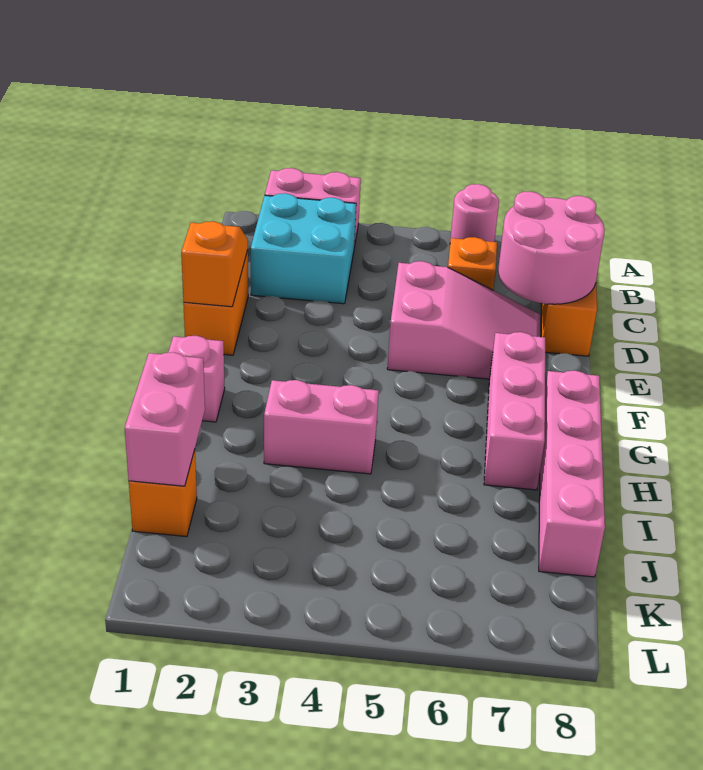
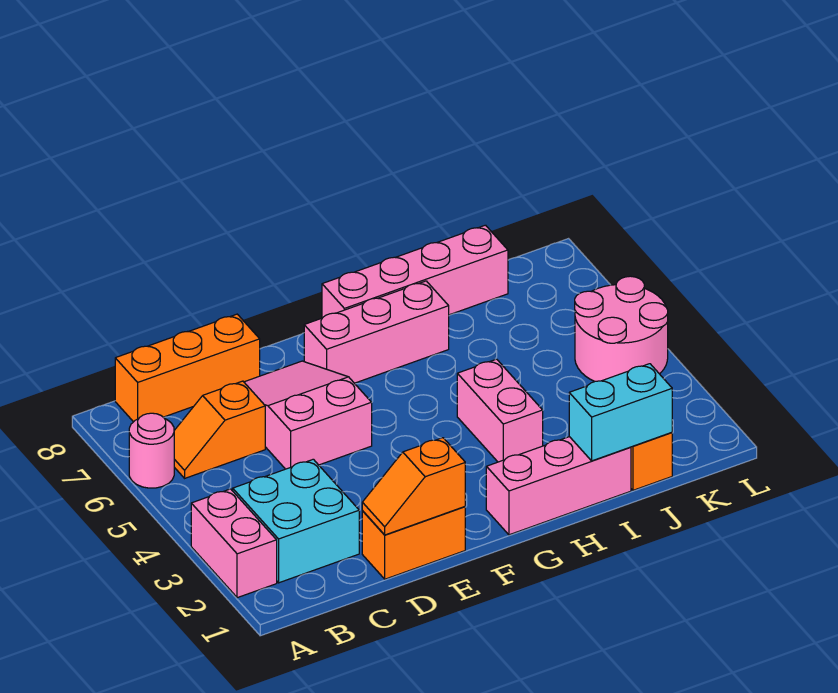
pink round brick C7:D8 level 2 -> pink round brick K4:L5 level 1
pink brick G1 level 1 -> pink brick G1:I1 level 1
pink brick I1:J1 level 2 -> cyan brick I1:J1 level 2

